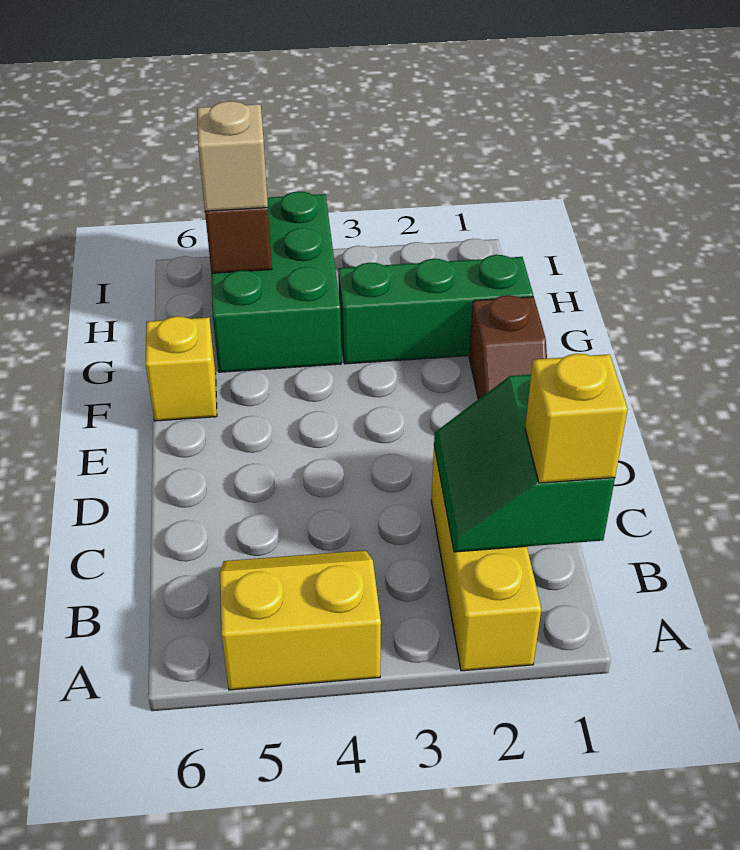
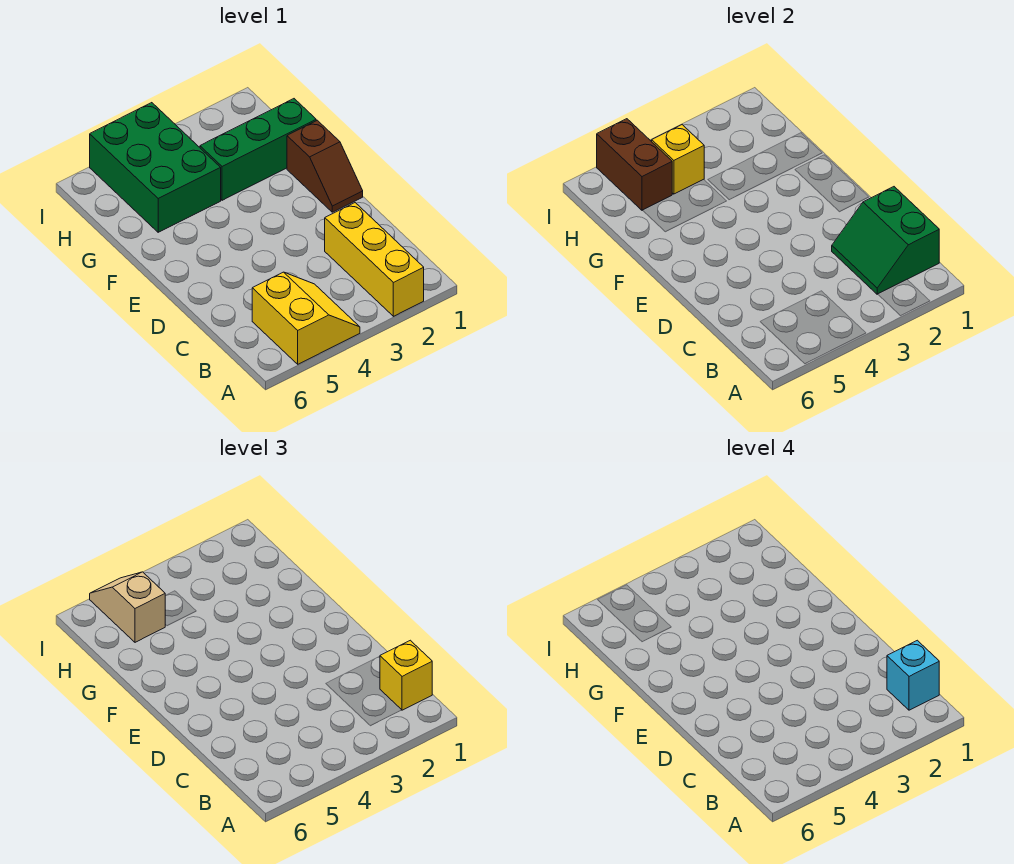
yellow slope A4:B5 level 1 top A -> yellow slope A4:B5 level 1 top 5
none -> cyan brick B1 level 4
yellow brick F6 level 1 -> yellow brick H4 level 2

